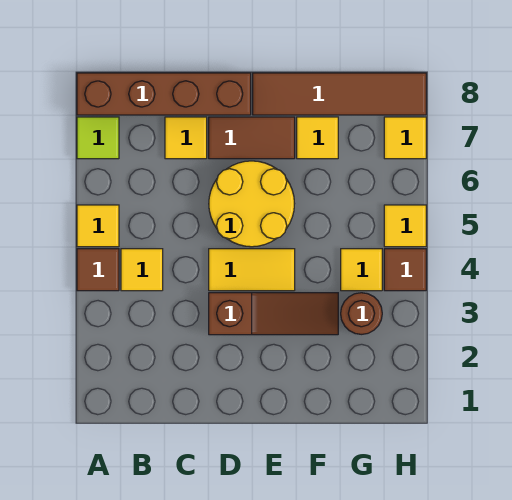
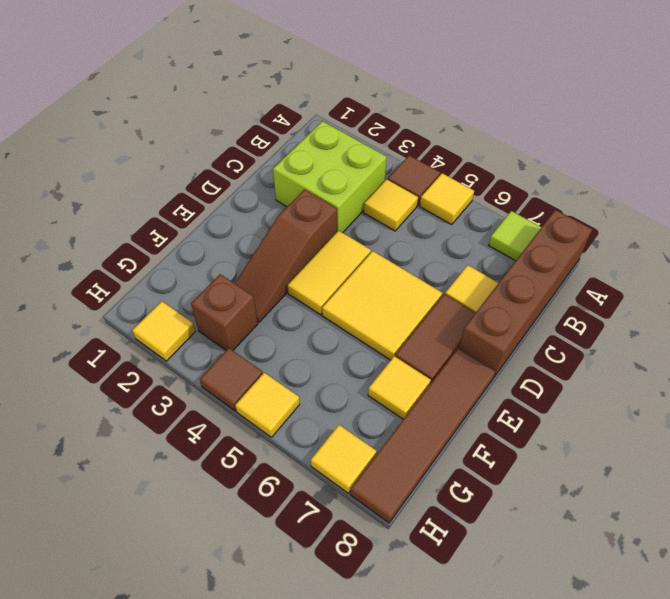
none -> lime brick B2:C3 level 1
yellow round brick D5:E6 level 1 -> yellow tile D5:E6 level 1
brown round brick G3 level 1 -> brown brick G3 level 1
yellow tile G4 level 1 -> yellow tile H2 level 1

